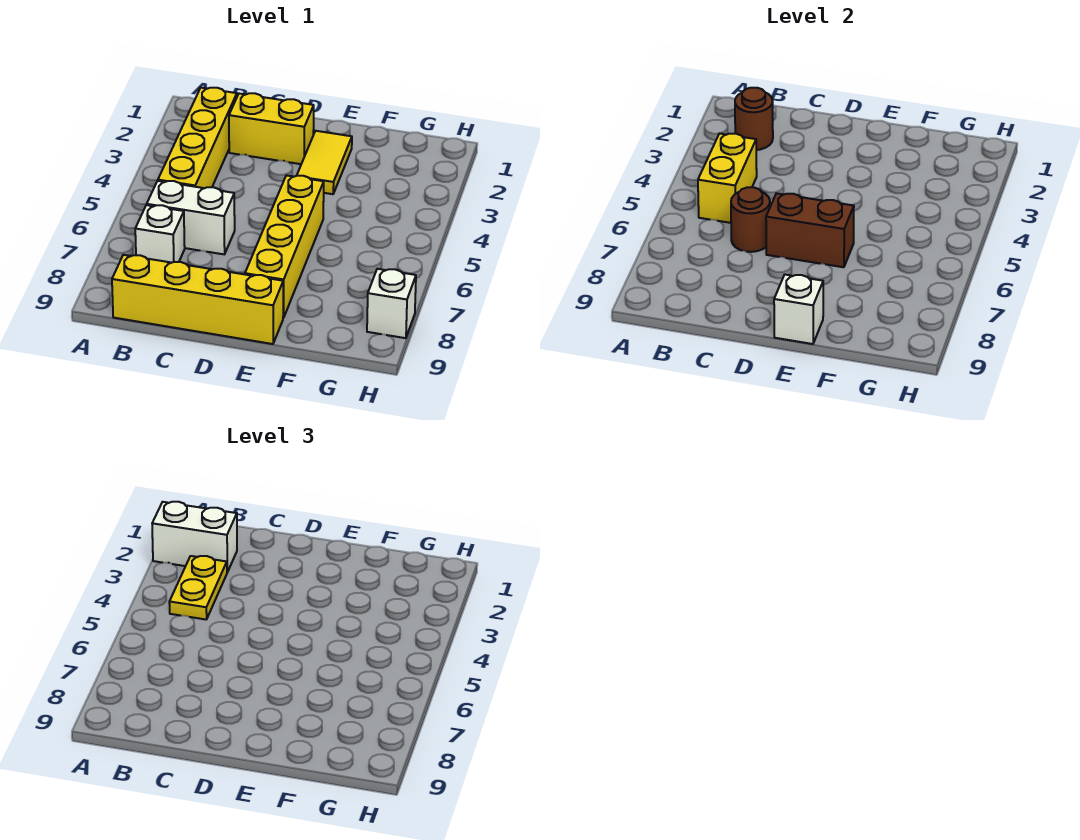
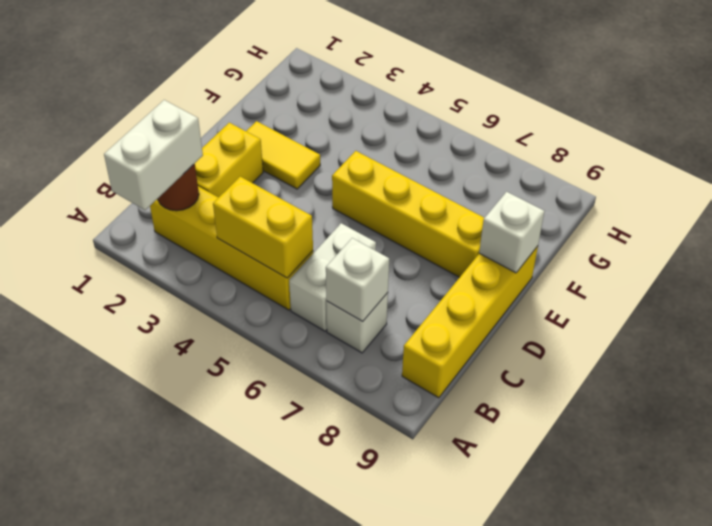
yellow plate B3:B4 level 3 -> none
brown round brick C6 level 2 -> none
brown brick D6:E6 level 2 -> none
white brick H8 level 1 -> white brick B7 level 2

